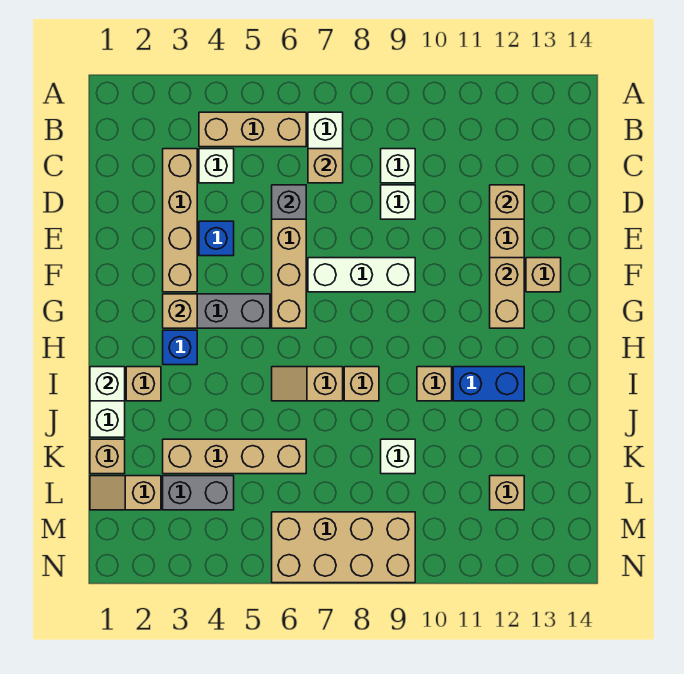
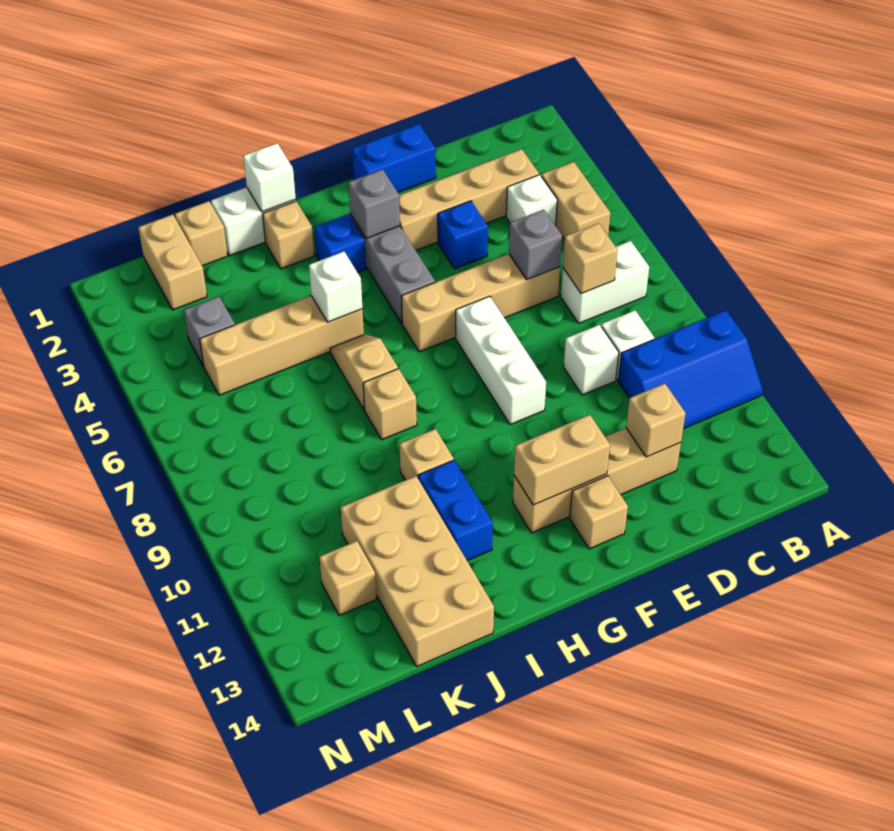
none -> blue slope A10:C11 level 1 top 10
tan brick B4:B6 level 1 -> tan brick B4:B5 level 1
none -> blue brick E1:F1 level 1
tan brick G3 level 2 -> grey brick G3 level 2
tan brick K3:K6 level 1 -> tan brick I5:L5 level 1
white brick K9 level 1 -> white brick I5 level 2
tan slope L1:L2 level 1 top 2 -> tan brick L1:L2 level 1
grey brick L3:L4 level 1 -> grey brick L4 level 1
tan brick M6:N9 level 1 -> tan brick J11:K14 level 1

